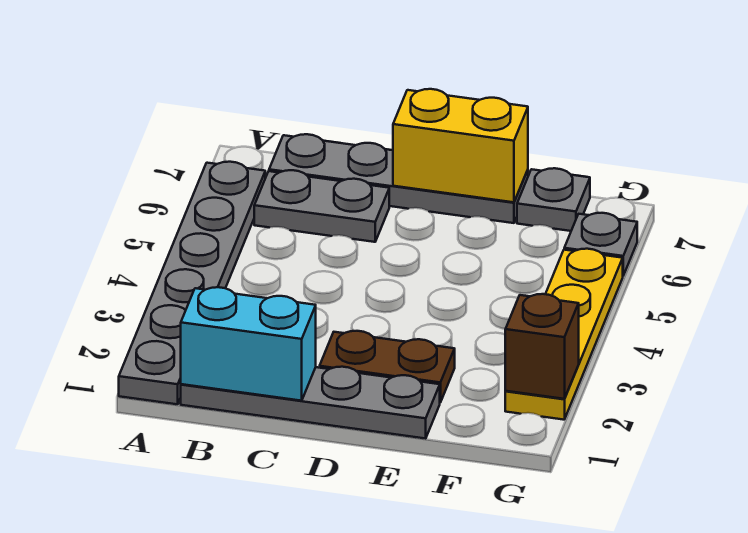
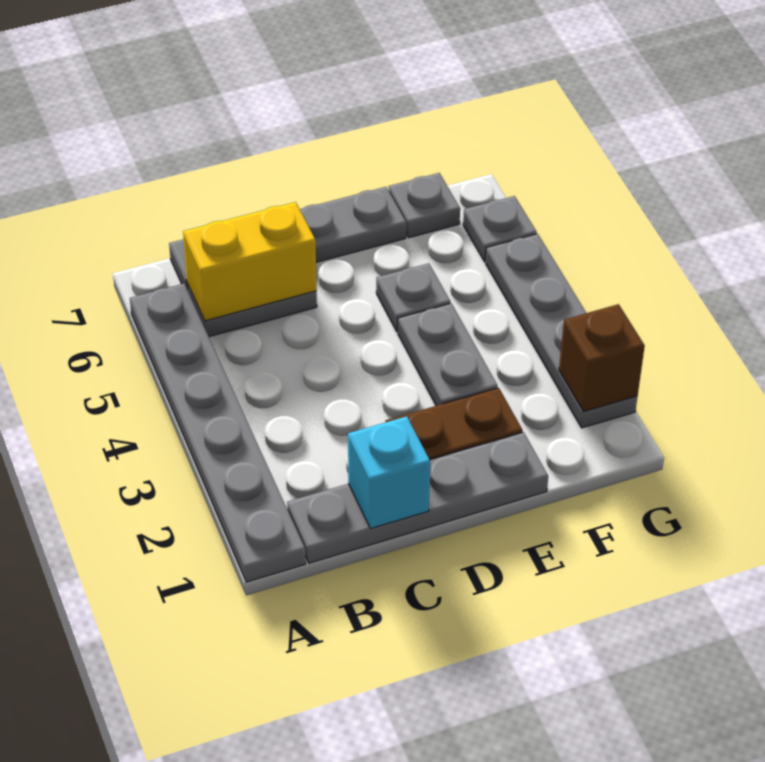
cyan brick B1:C1 level 2 -> cyan brick C1 level 2
yellow brick D7:E7 level 2 -> yellow brick B6:C6 level 2
none -> grey plate E3:E4 level 1
none -> grey plate E5 level 1
yellow plate G2:G5 level 1 -> grey plate G2:G5 level 1

